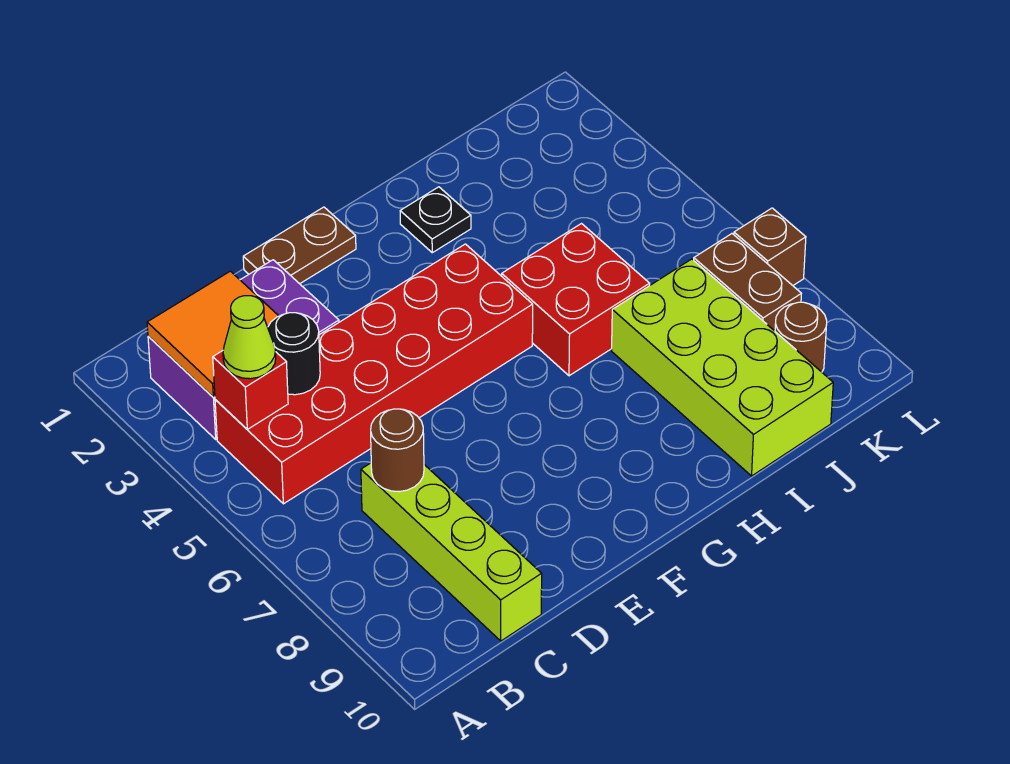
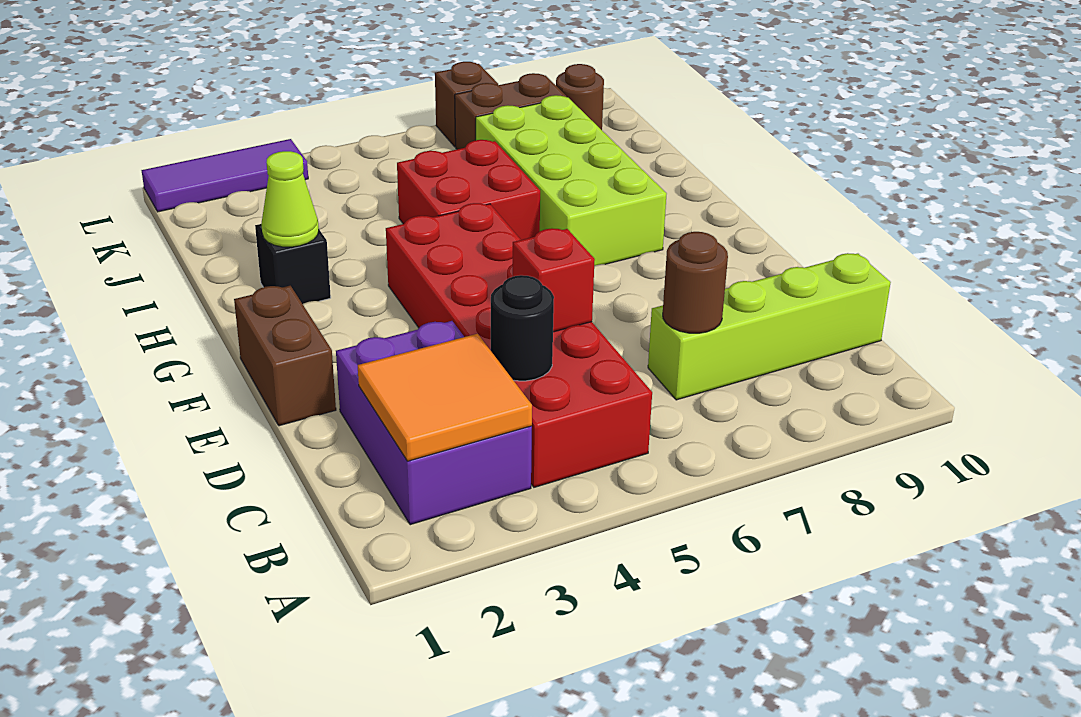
red brick B4 level 2 -> red brick D5 level 2
lime cone B4 level 3 -> lime cone H2 level 2
brown plate E1:F1 level 1 -> brown brick E1:F1 level 1
black plate H2 level 1 -> black brick H2 level 1
lime brick I7:J10 level 1 -> lime brick G7:J8 level 1
none -> purple tile L1:L3 level 1

